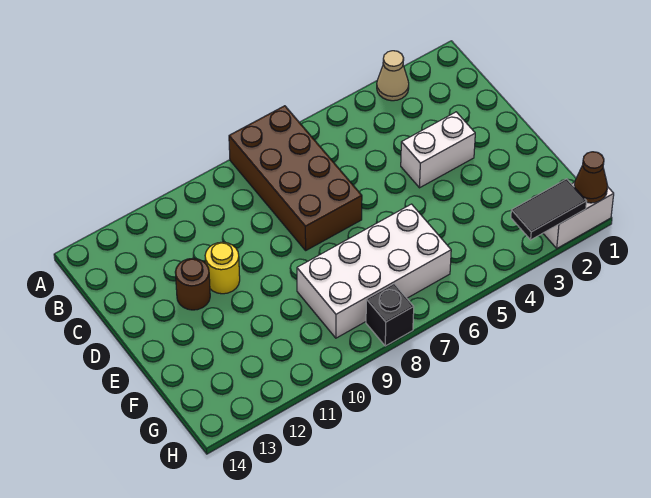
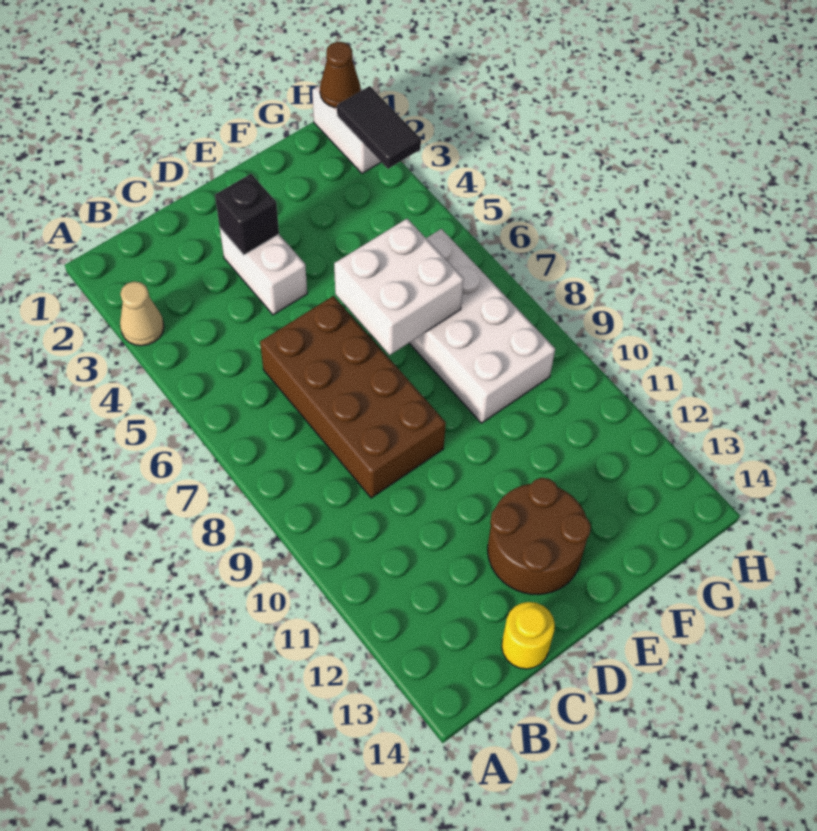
brown brick A7:D8 level 1 -> brown brick C6:D9 level 1
yellow round brick D11 level 1 -> yellow round brick C14 level 1
brown round brick D12 level 1 -> brown round brick D12:E13 level 1
none -> white brick E6:F7 level 2
black brick H8 level 1 -> black brick D3 level 2

